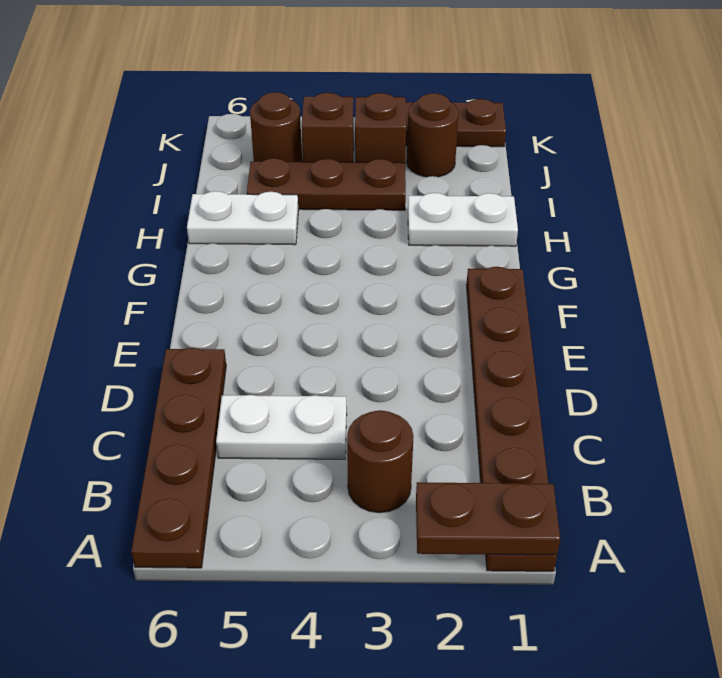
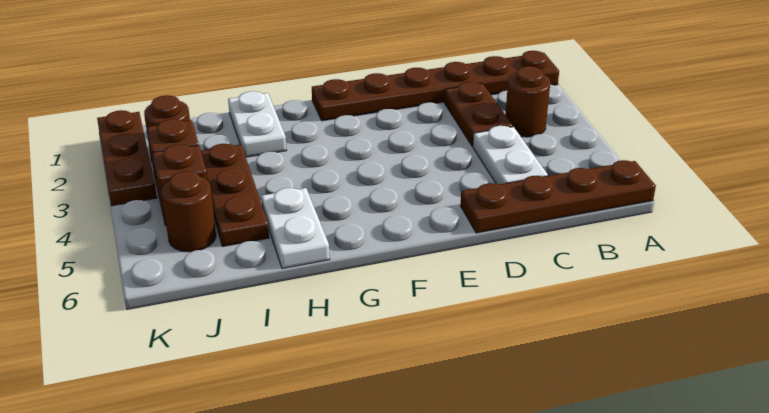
brown plate A1:A2 level 2 -> brown plate C2:C3 level 1

